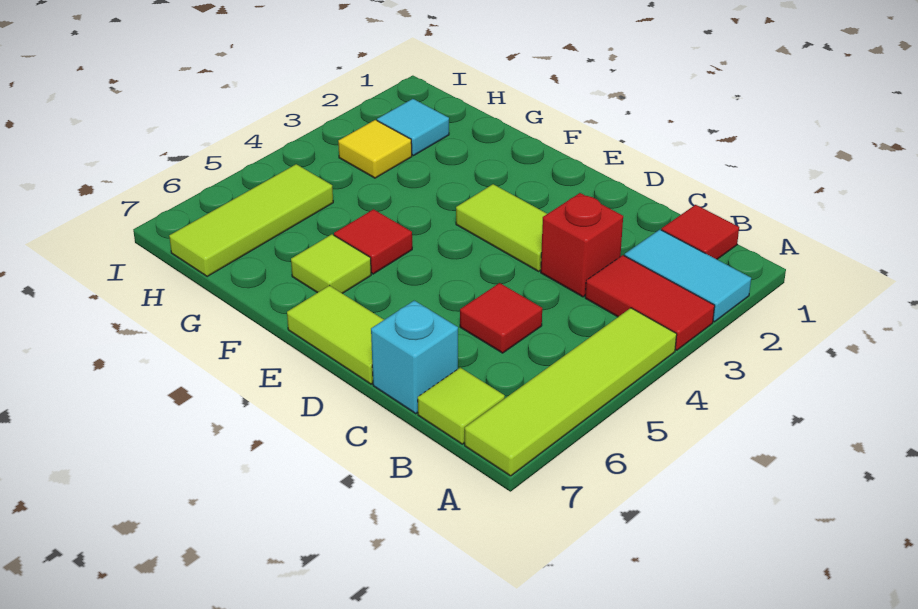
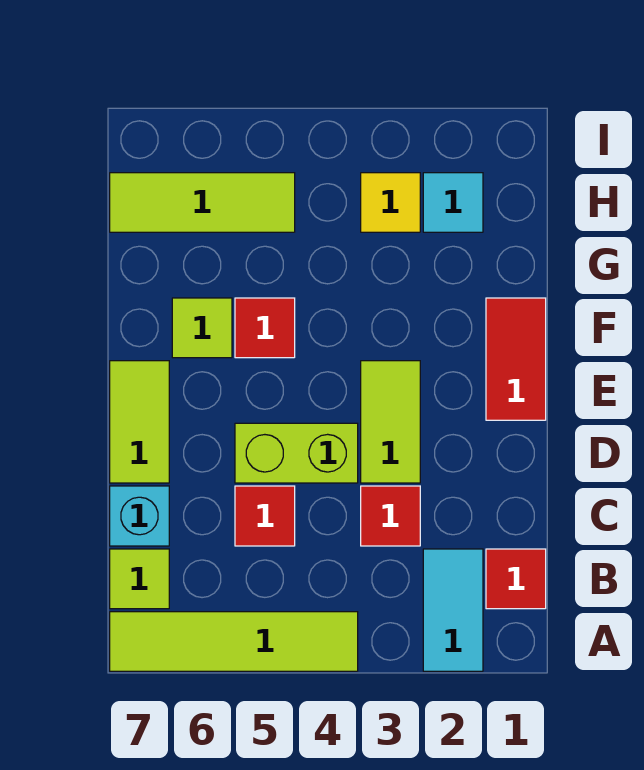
red tile A3:B3 level 1 -> red tile E1:F1 level 1
red brick C3 level 1 -> red tile C3 level 1
none -> lime brick D4:D5 level 1

